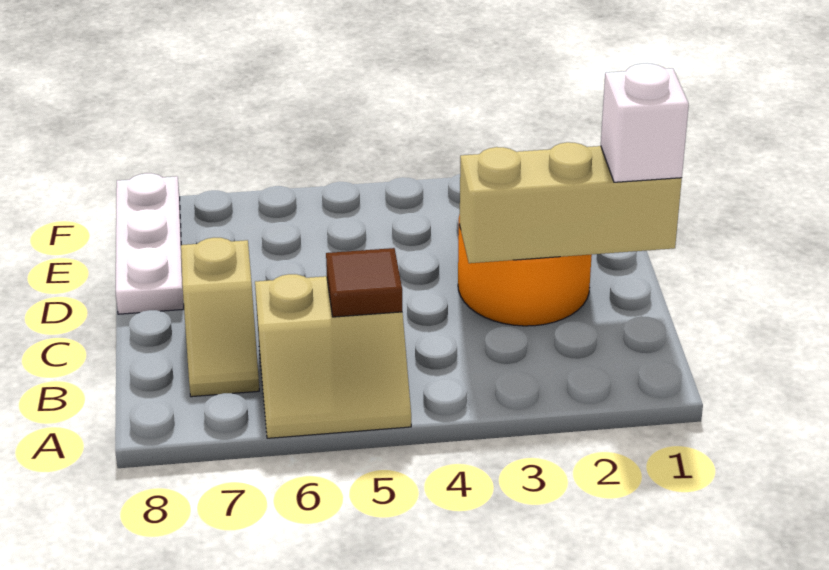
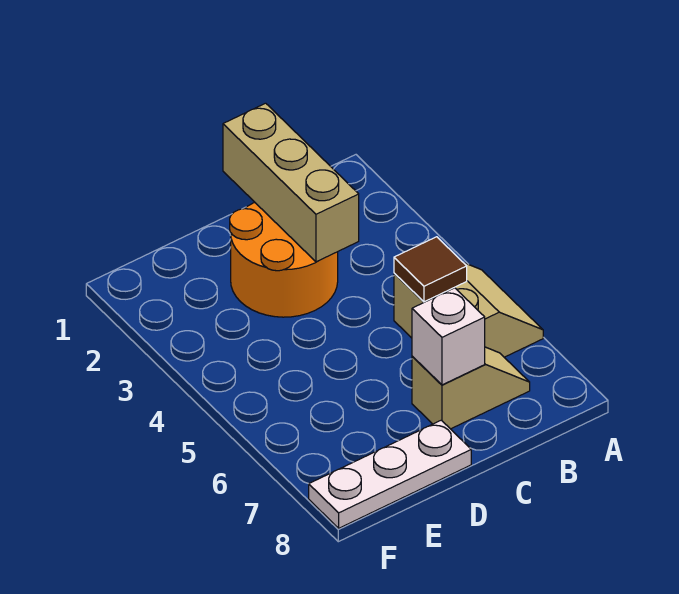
white brick C1 level 3 -> white brick C7 level 2

